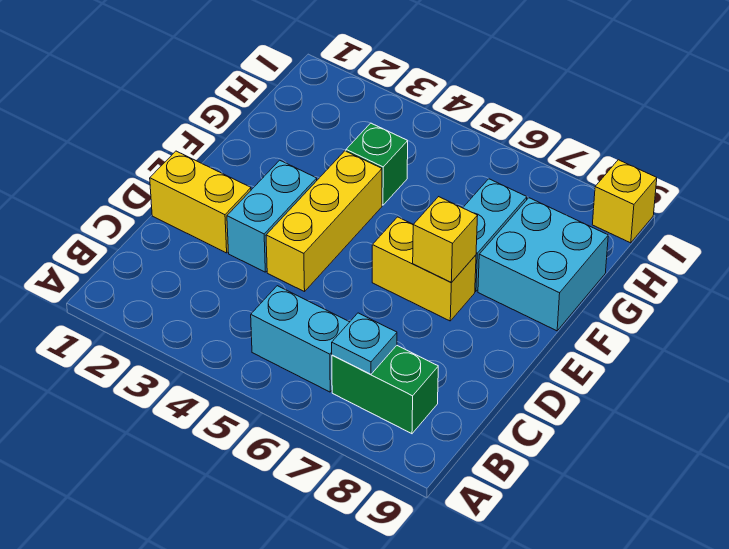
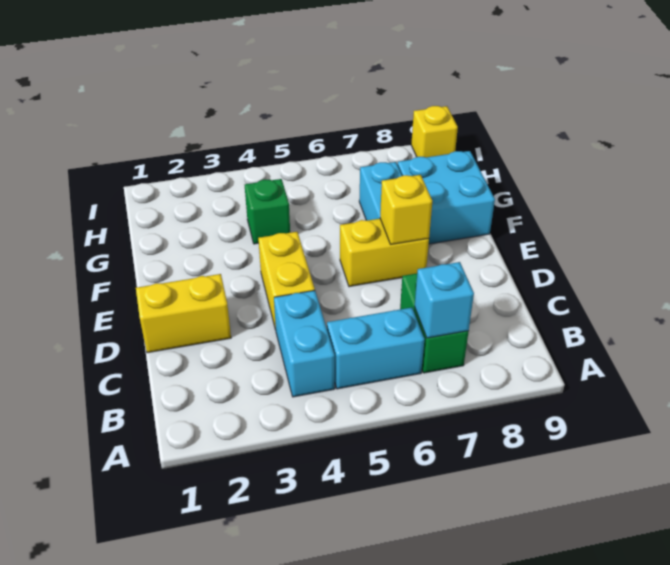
green brick B7:B8 level 1 -> green brick B7:C7 level 1
cyan plate B7 level 2 -> cyan brick B7 level 2
cyan brick D3:E3 level 1 -> cyan brick B4:C4 level 1
yellow brick D4:F4 level 1 -> yellow brick D4:E4 level 1

